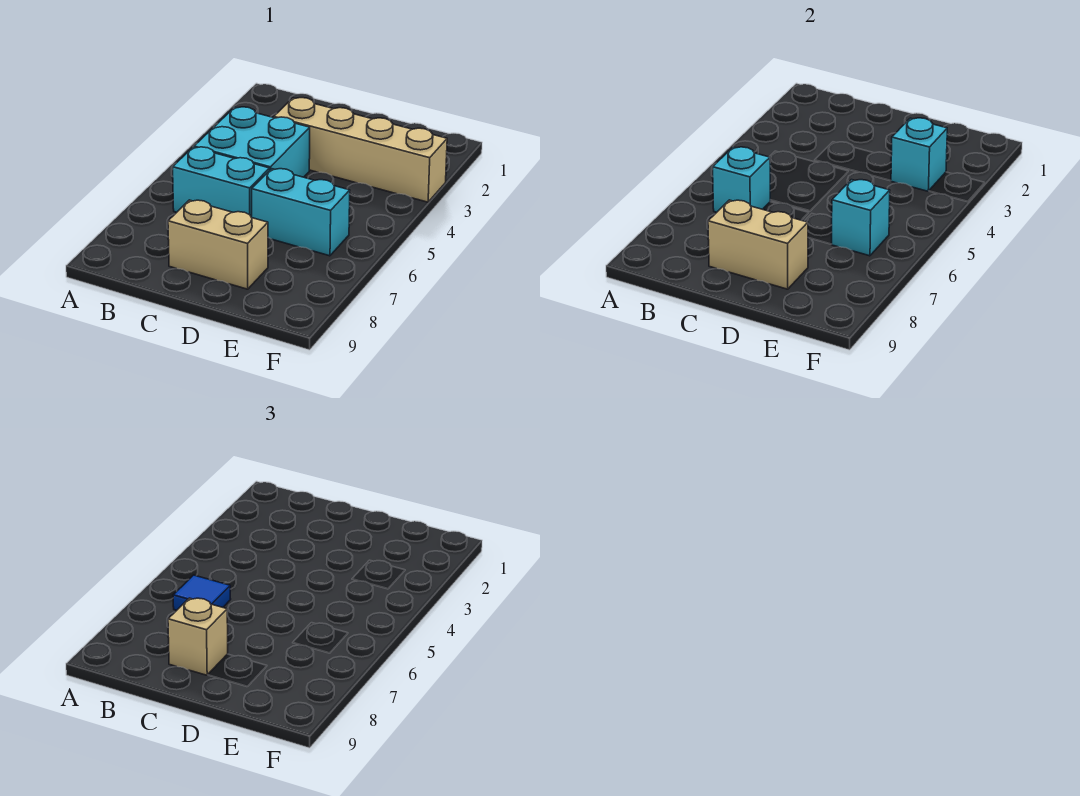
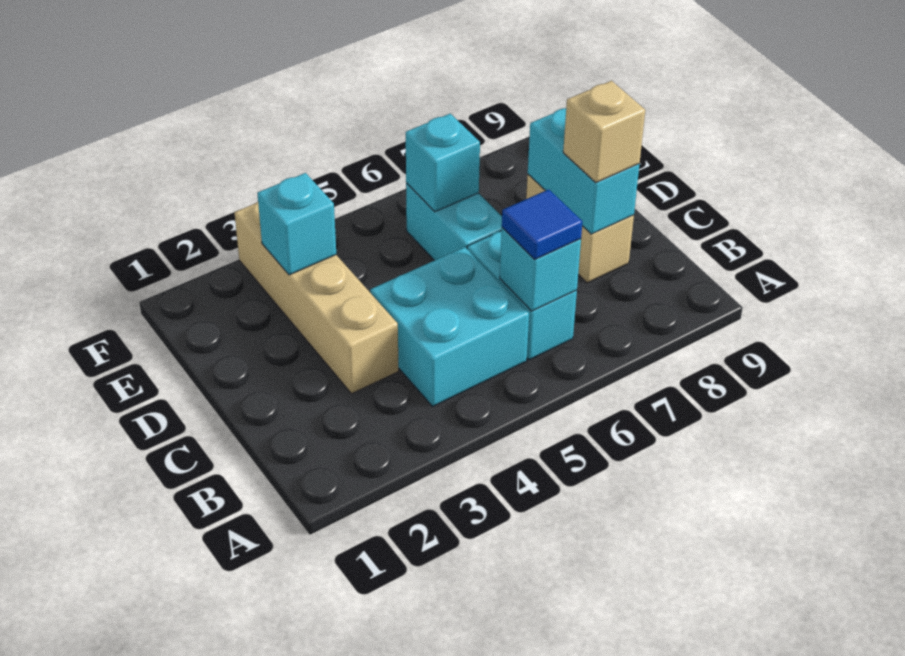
tan brick C8:D8 level 2 -> cyan brick C8:D8 level 2

